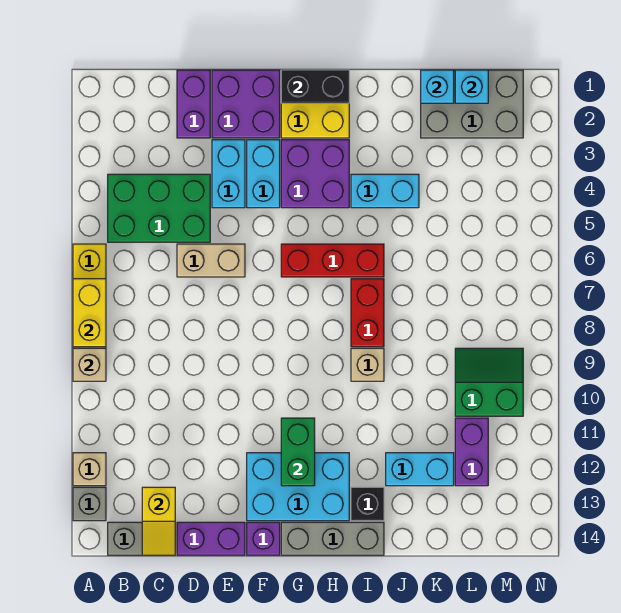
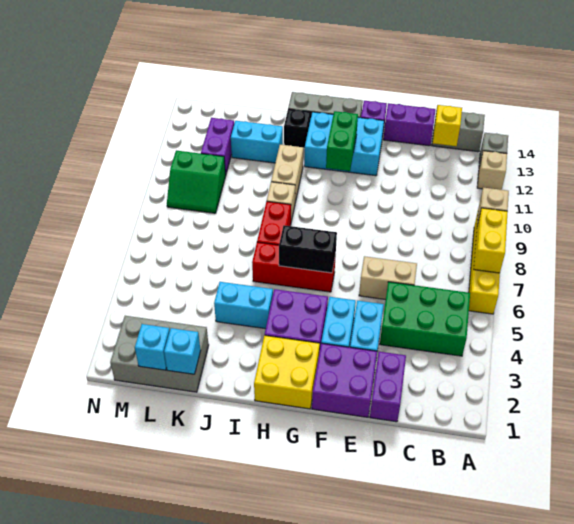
black brick G1:H1 level 2 -> black brick G6:H6 level 2
none -> tan brick I10:I11 level 1

